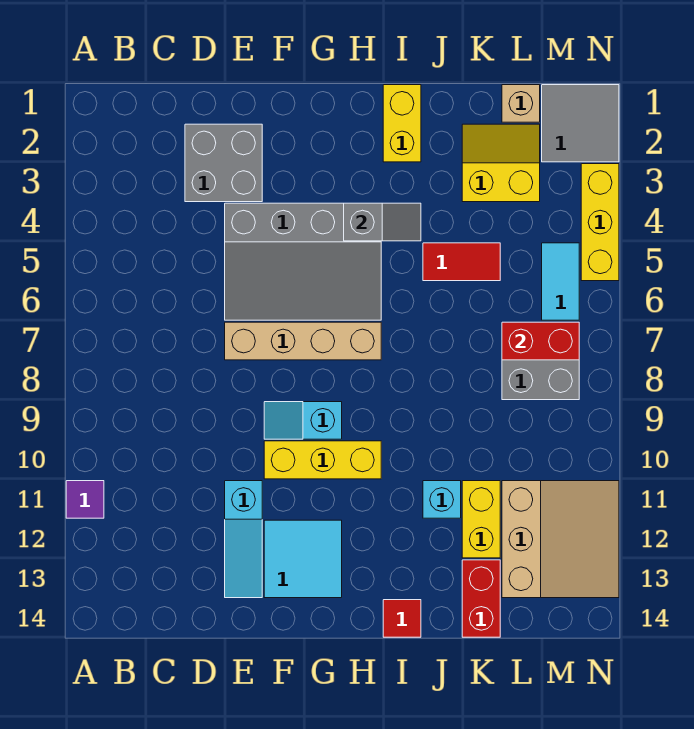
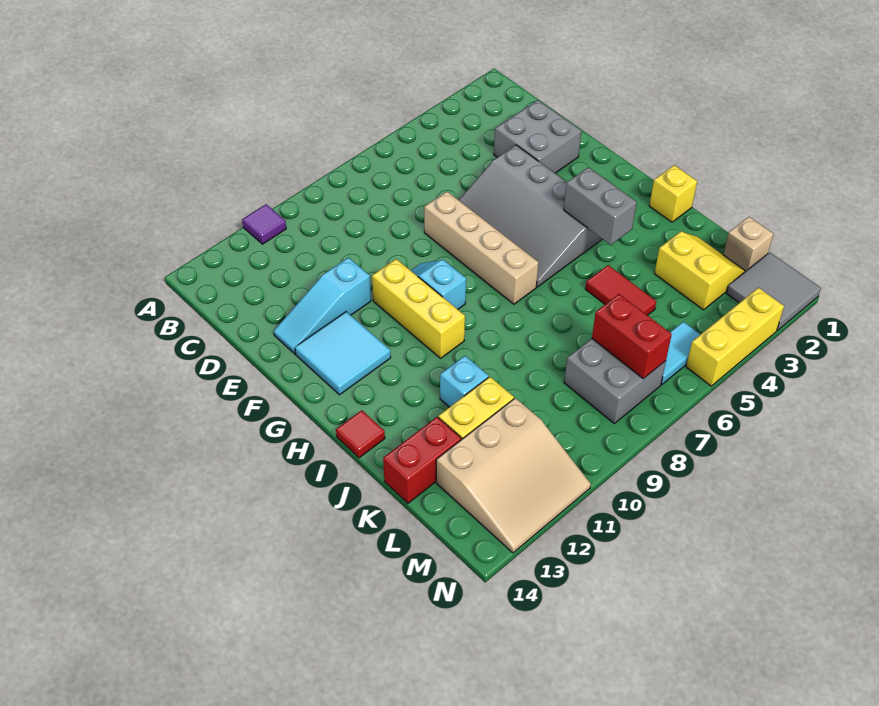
grey slope H4:I4 level 2 top H -> grey brick H4:I4 level 2
yellow brick I1:I2 level 1 -> yellow brick I1 level 1

